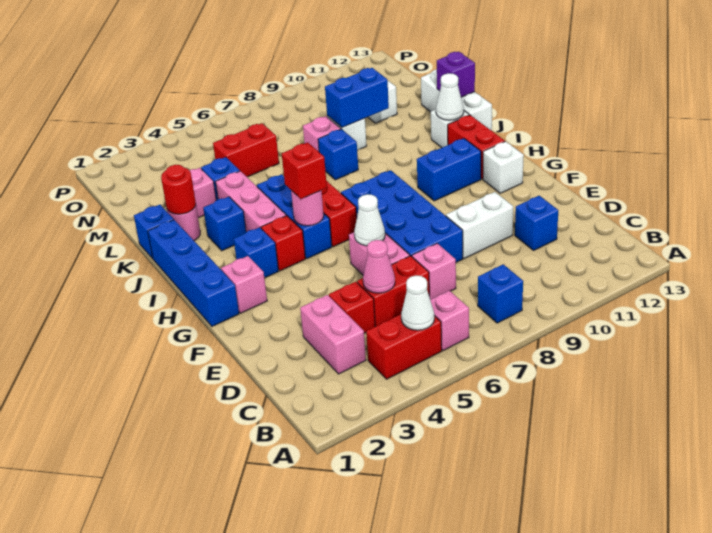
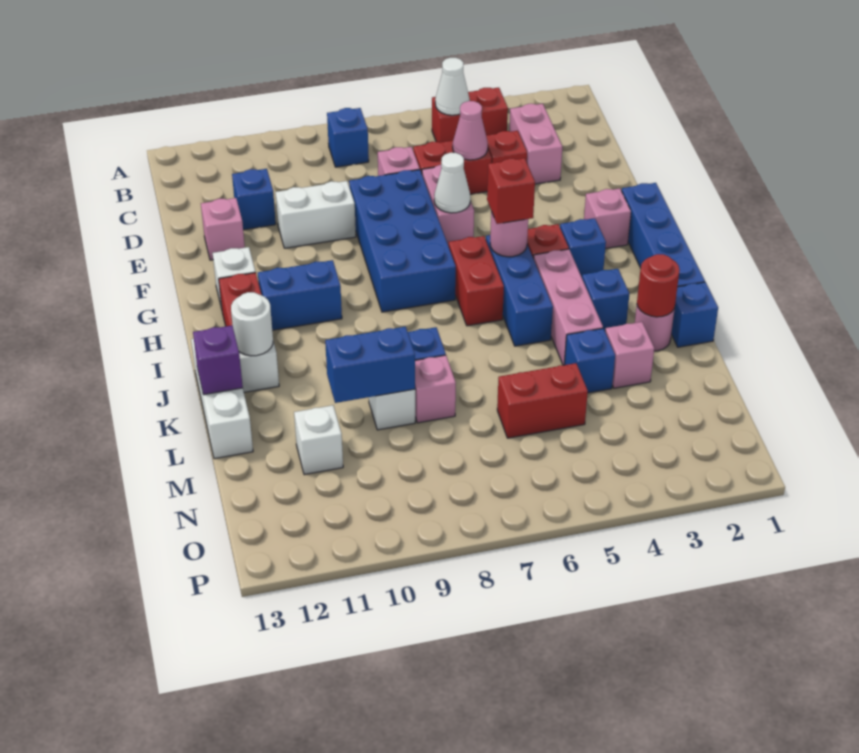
pink brick B6 level 1 -> pink brick E12 level 1
white cone J12 level 2 -> white round brick J12 level 2

